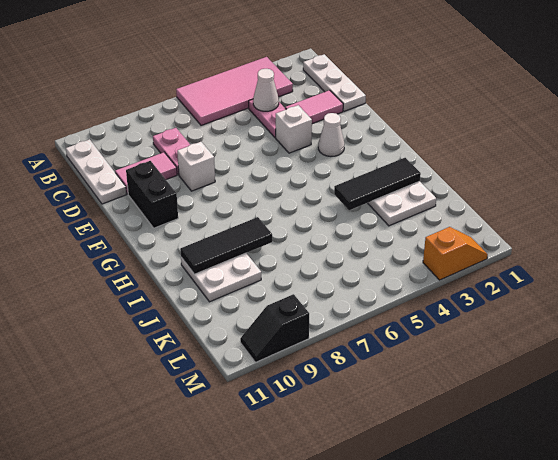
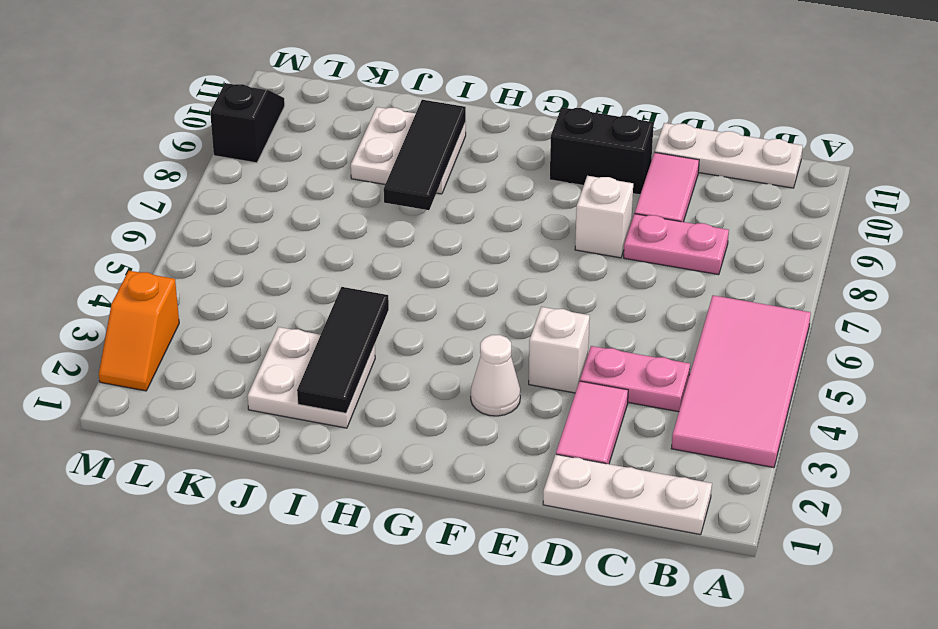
white cone C4 level 2 -> none

